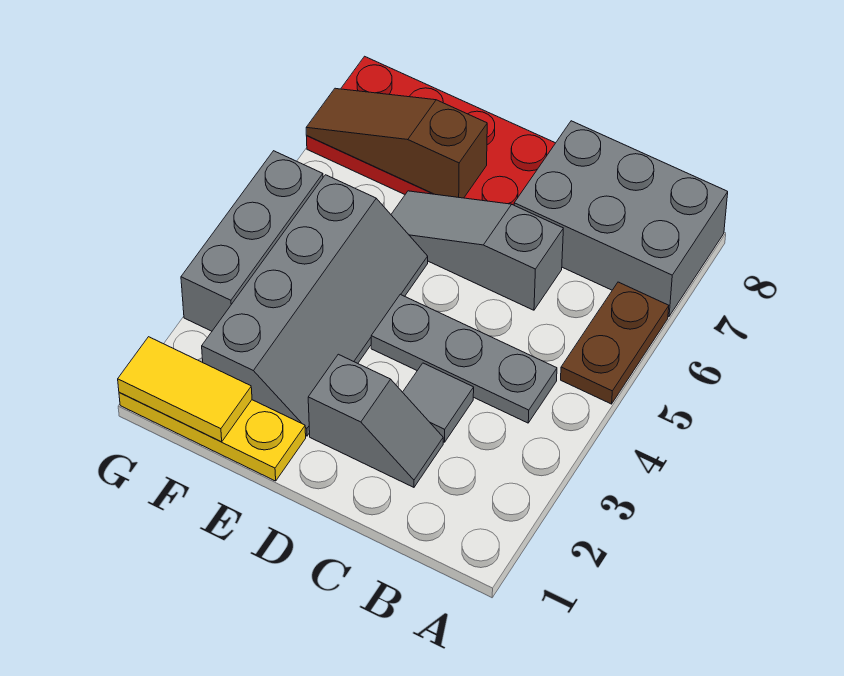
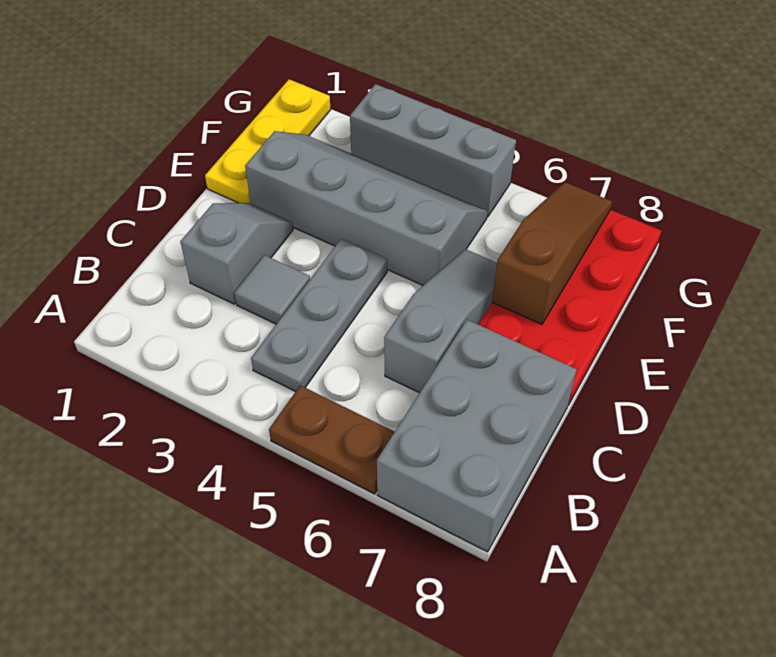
grey slope C2:D2 level 1 top D -> grey slope C2:D2 level 1 top C
grey slope E2:F5 level 1 top F -> grey slope E2:F5 level 1 top E
yellow tile F1:G1 level 2 -> none

